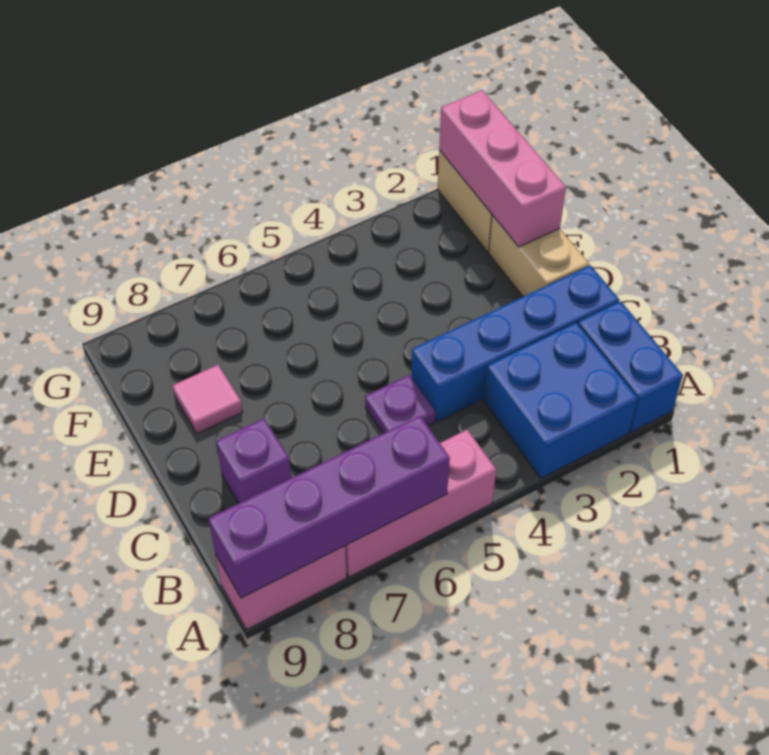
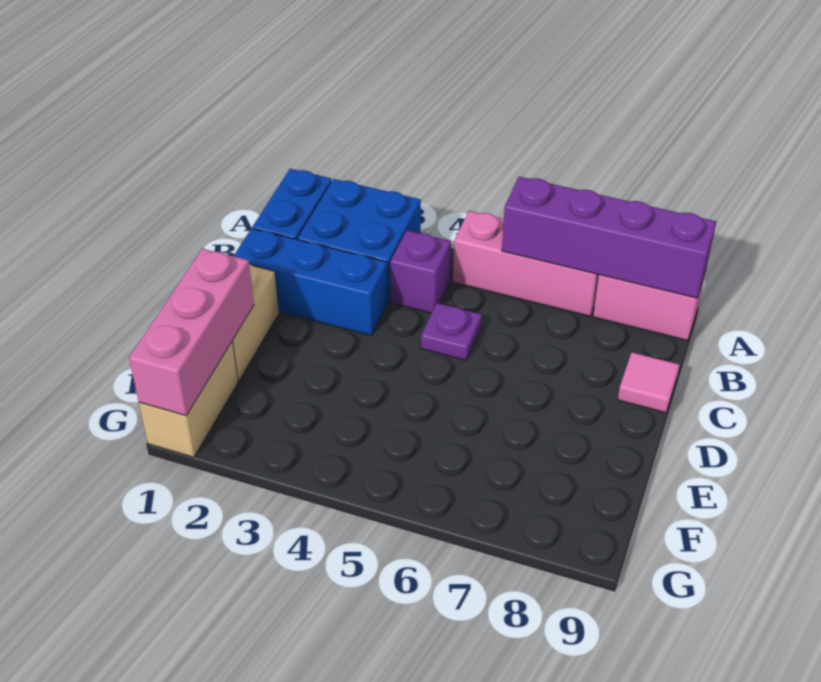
blue brick C1:C4 level 1 -> blue brick C1:C3 level 1
purple brick C8 level 1 -> purple brick B4 level 1
pink tile E8 level 1 -> pink tile C9 level 1

